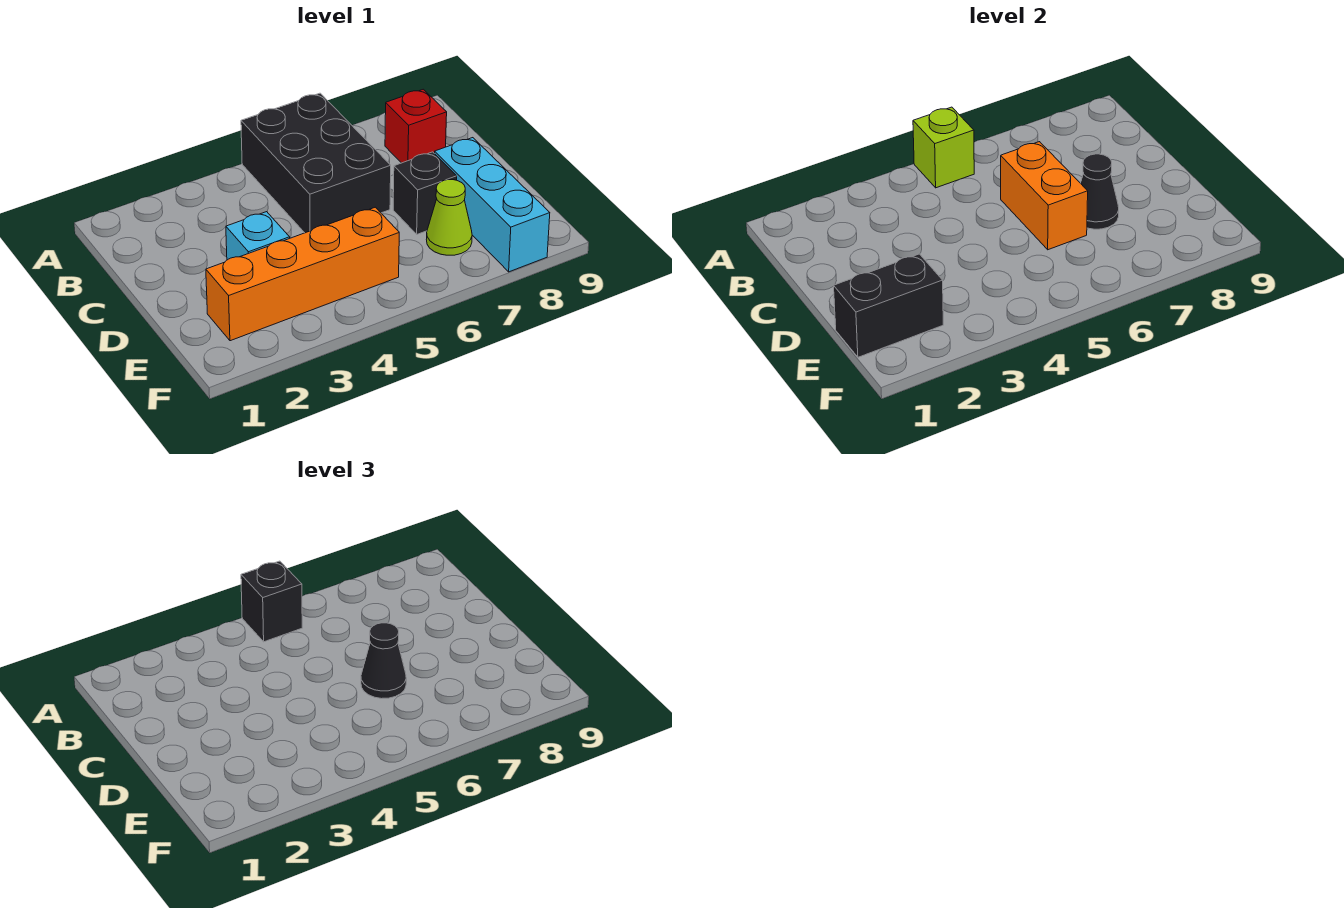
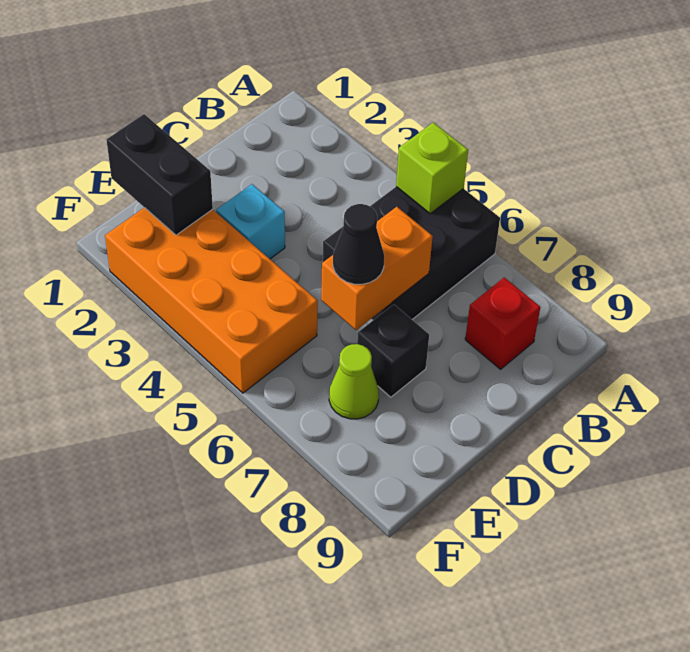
black brick A5 level 3 -> none
black cone D7 level 2 -> none
cyan brick D8:F8 level 1 -> none
orange brick E2:E5 level 1 -> orange brick E2:F5 level 1

